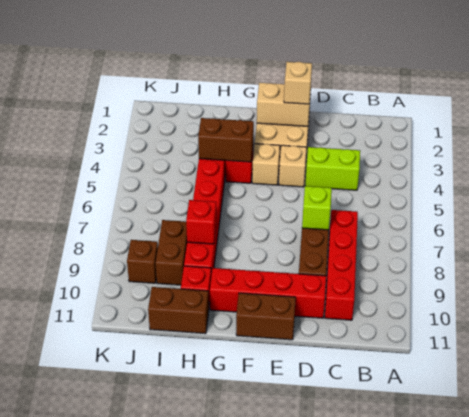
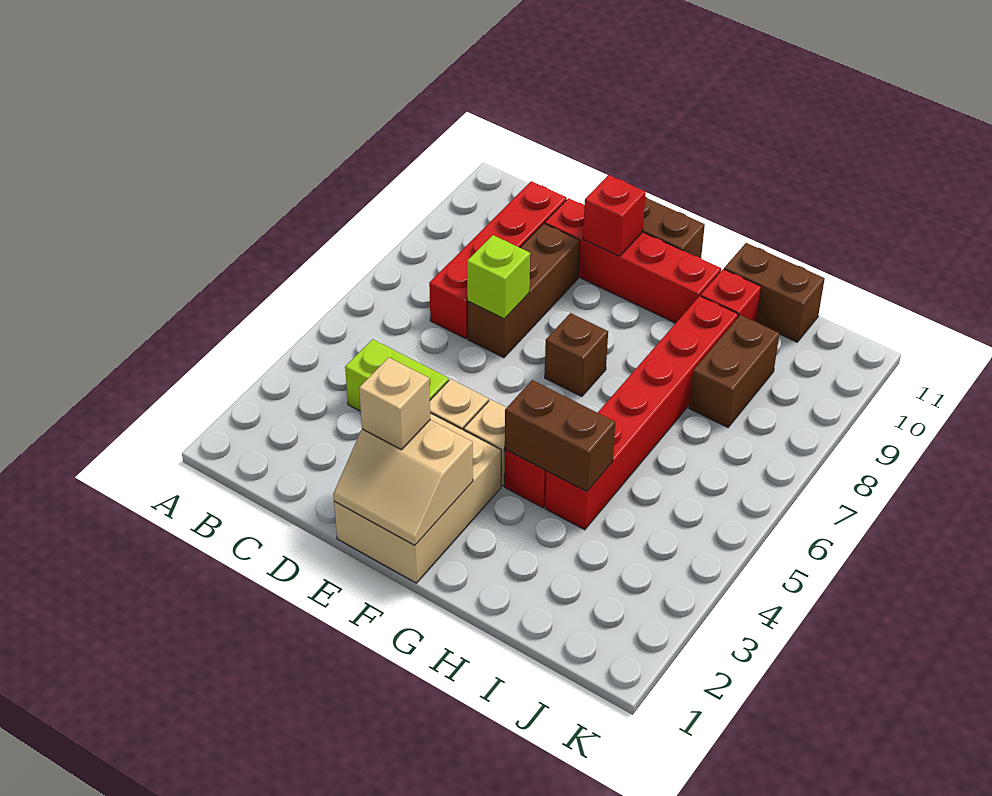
red brick H8 level 2 -> red brick E10 level 2
brown brick J9 level 1 -> brown brick F7 level 1

